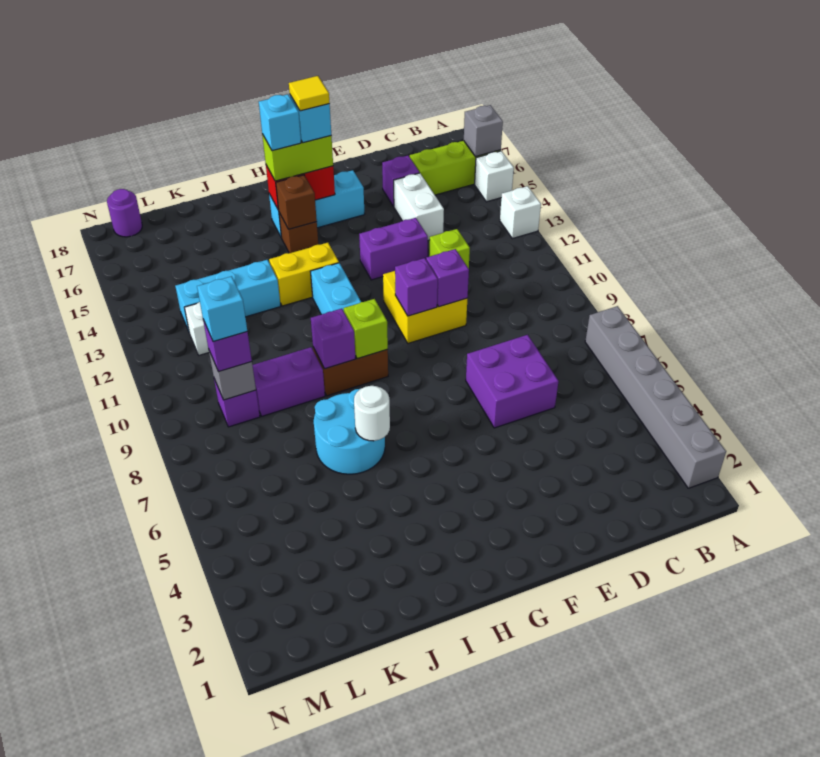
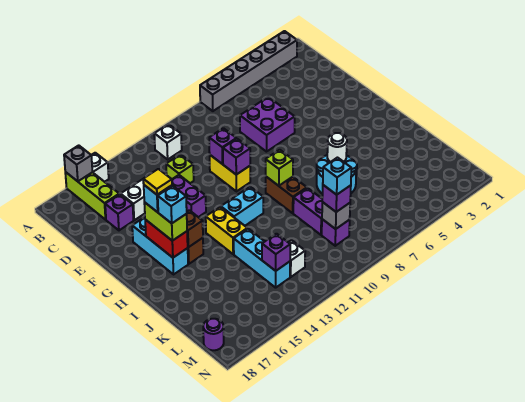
white brick A13 level 1 -> white brick B11 level 1
yellow brick E10:F11 level 1 -> yellow brick E10:F10 level 1
purple brick I9 level 2 -> purple brick L13 level 2

